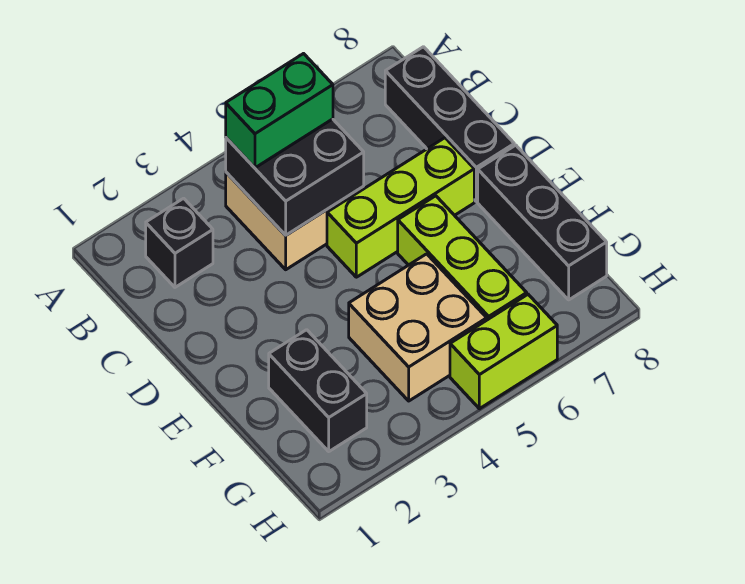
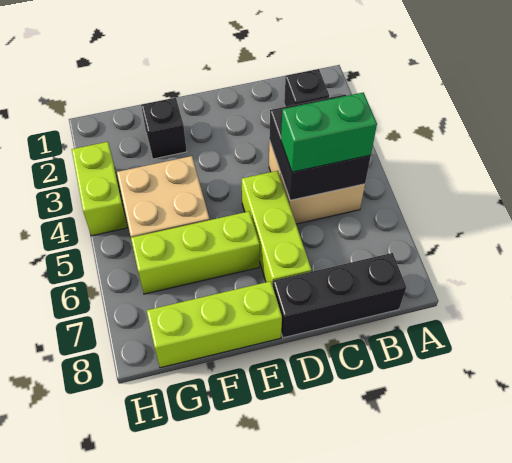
green brick B4:B5 level 3 -> green brick B5:C5 level 3
black brick E8:G8 level 1 -> lime brick E8:G8 level 1
black brick F2:G2 level 1 -> black brick F2 level 1
lime brick H5:H6 level 1 -> lime brick H3:H4 level 1

